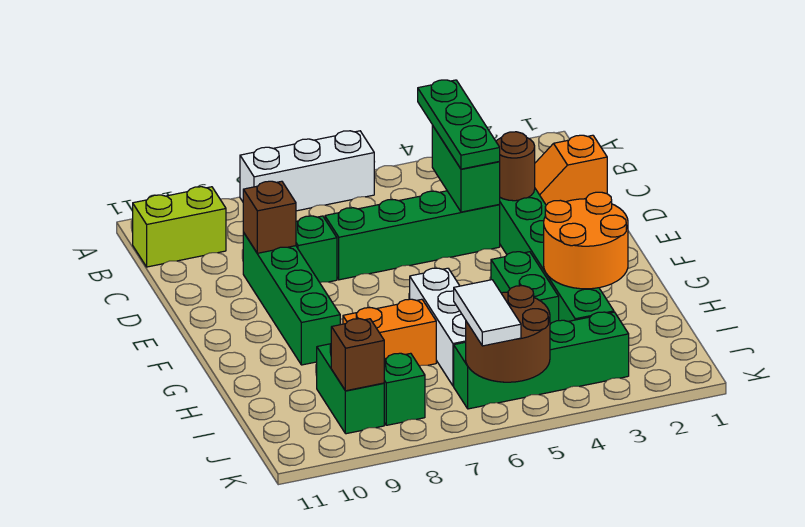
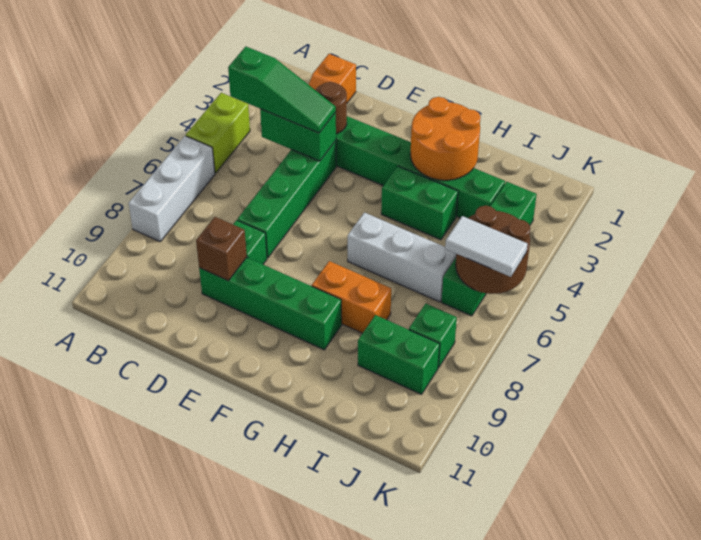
green plate B4:D4 level 3 -> green slope B4:D4 level 3 top B
lime brick B10:B11 level 1 -> lime brick A4:A5 level 1
orange brick H7:H8 level 1 -> orange brick G8:H8 level 1
brown brick J9 level 2 -> none

